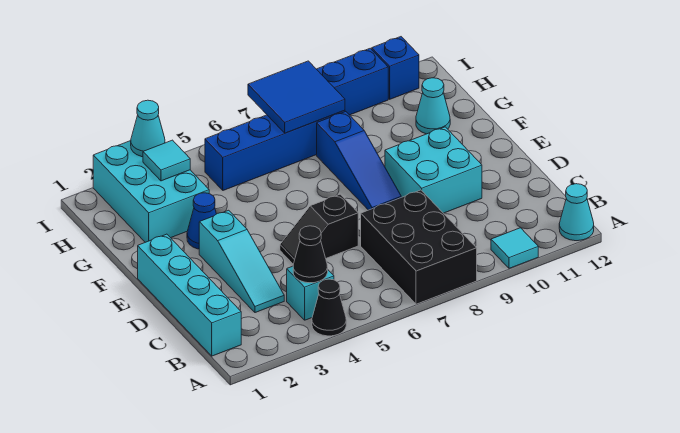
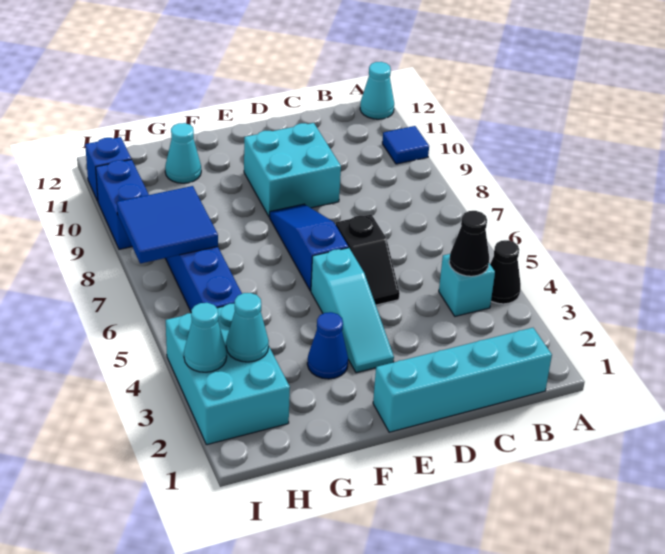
black brick A7:C8 level 1 -> none
cyan tile A10 level 1 -> blue tile A10 level 1
cyan slope C3:E3 level 1 top E -> cyan slope E3:E5 level 1 top 5
blue slope E8:G8 level 1 top G -> blue slope E6:E8 level 1 top 6
cyan brick G2:I3 level 1 -> cyan brick H2:I4 level 1
cyan tile H3 level 2 -> cyan cone H3 level 2

